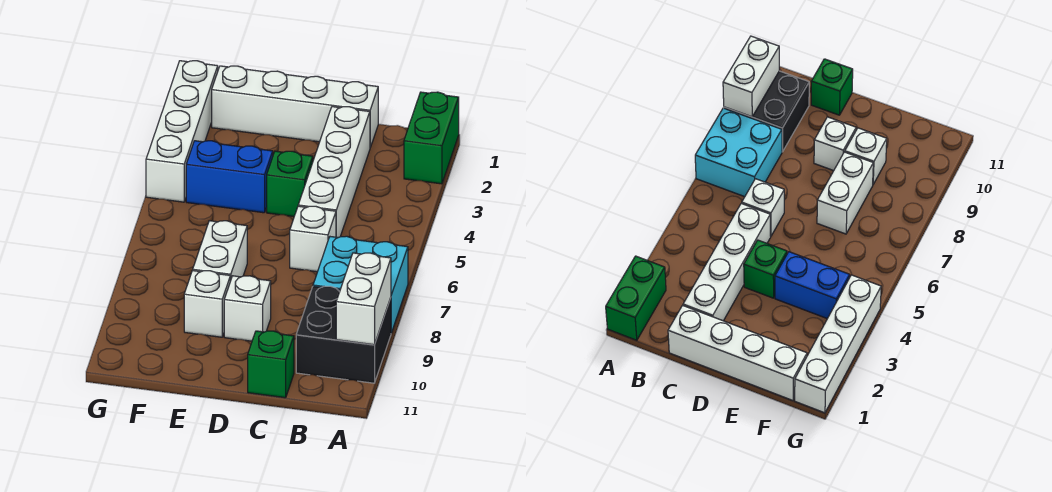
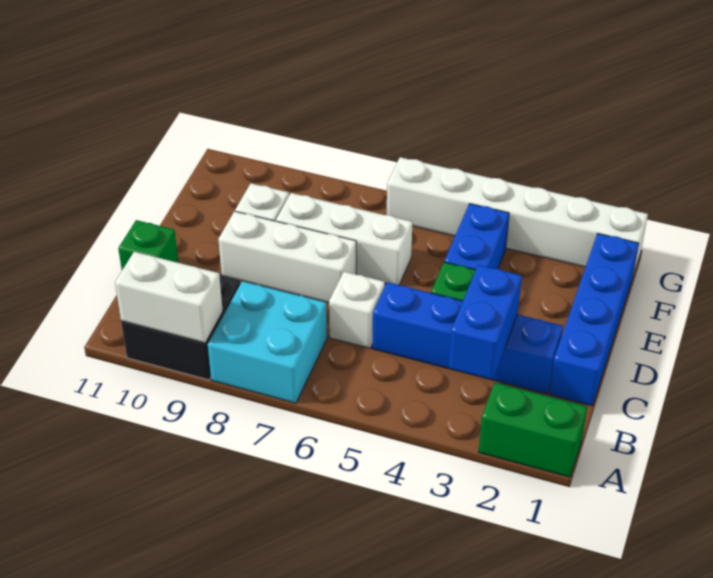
none -> blue brick B3:C3 level 2
white brick C1:F1 level 1 -> blue brick C1:F1 level 1
white brick C2:C5 level 1 -> blue brick C2:C5 level 1
white brick D9 level 1 -> white brick D7:D9 level 1
white brick E7:E8 level 1 -> white brick E6:E8 level 1
white brick G1:G4 level 1 -> white brick G1:G6 level 1

